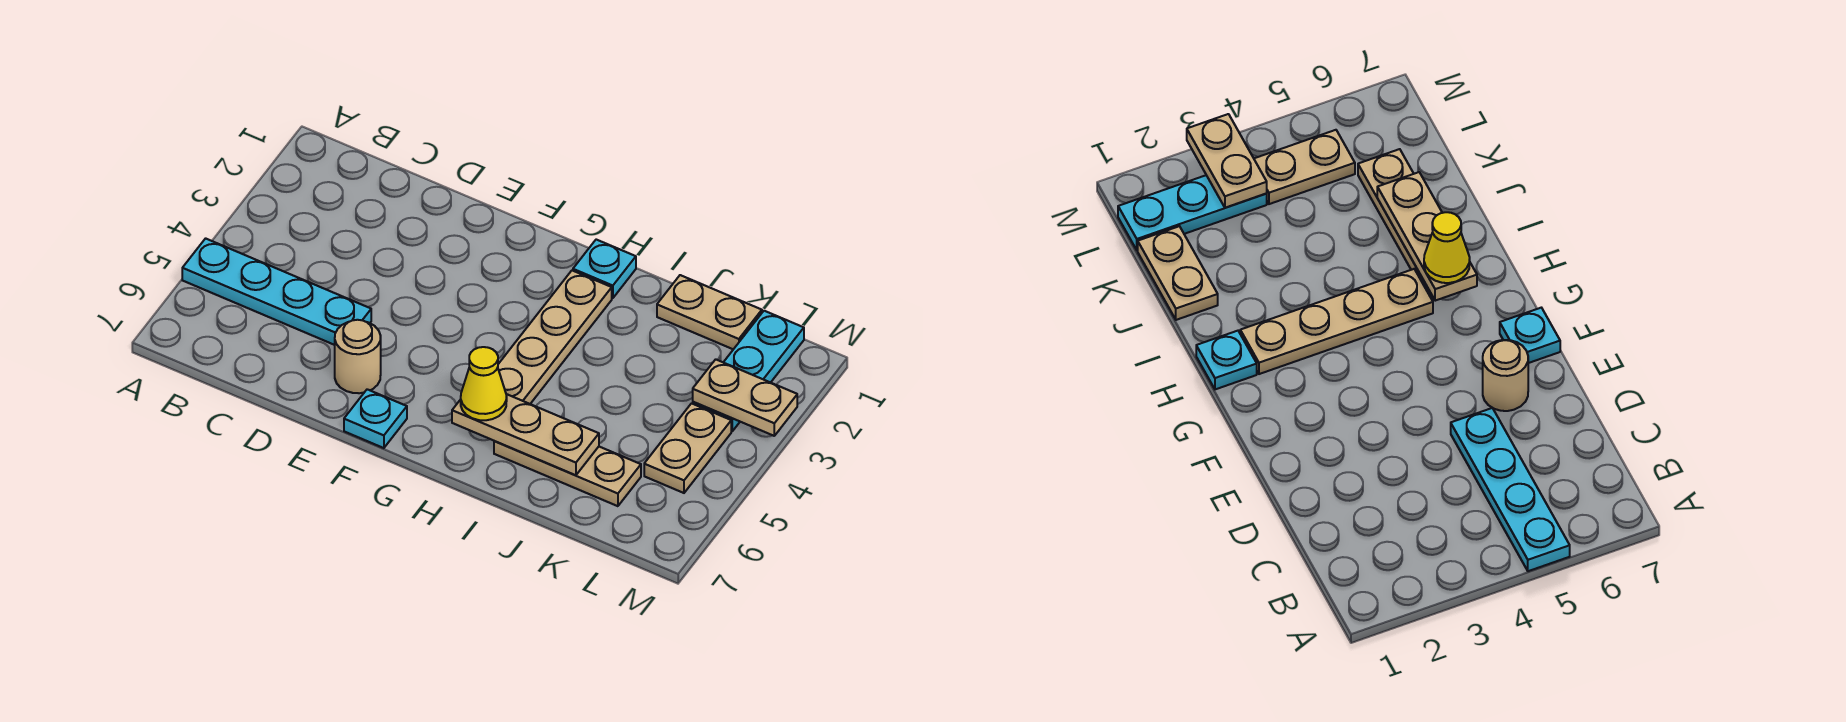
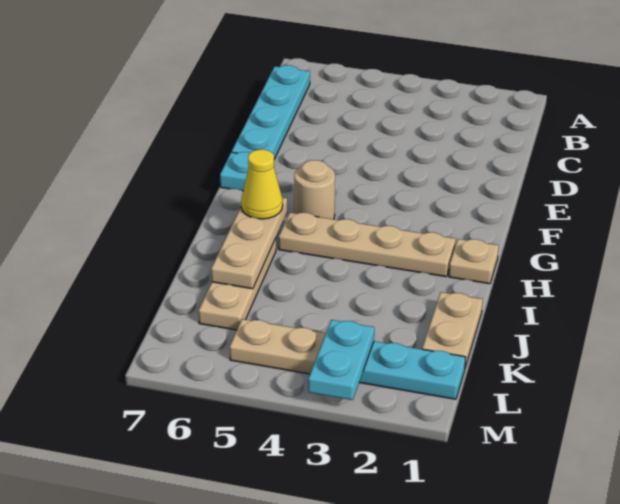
cyan plate A5:D5 level 1 -> cyan plate B7:E7 level 1
tan round brick E6 level 1 -> tan round brick G5 level 1
cyan plate H1 level 1 -> tan plate H1 level 1
tan plate L3:M3 level 2 -> cyan plate L3:M3 level 2

